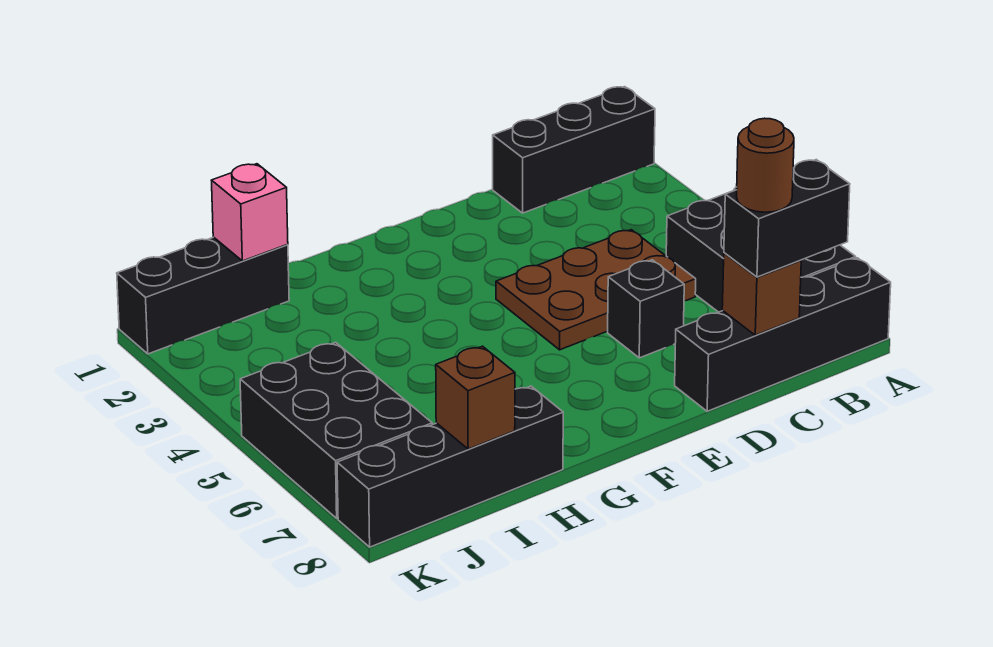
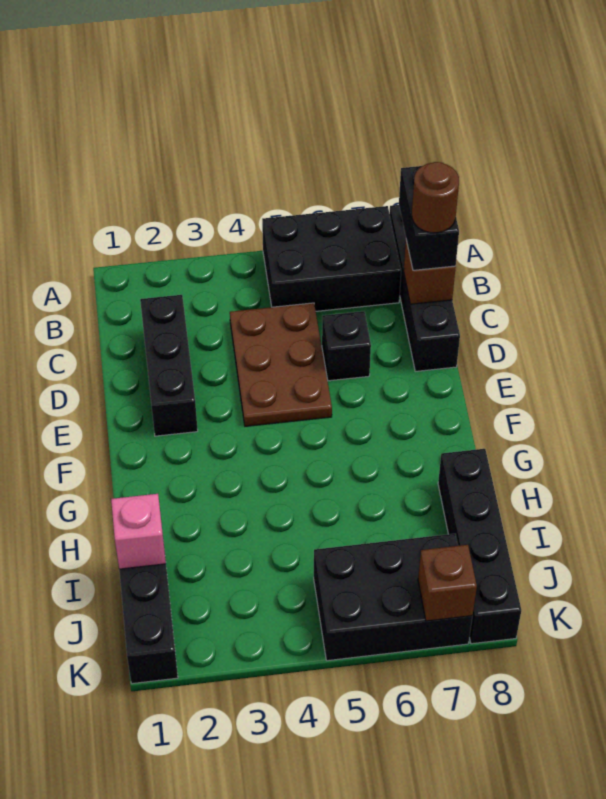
black brick A1:C1 level 1 -> black brick C2:E2 level 1
brown brick I8 level 2 -> brown brick K7 level 2

